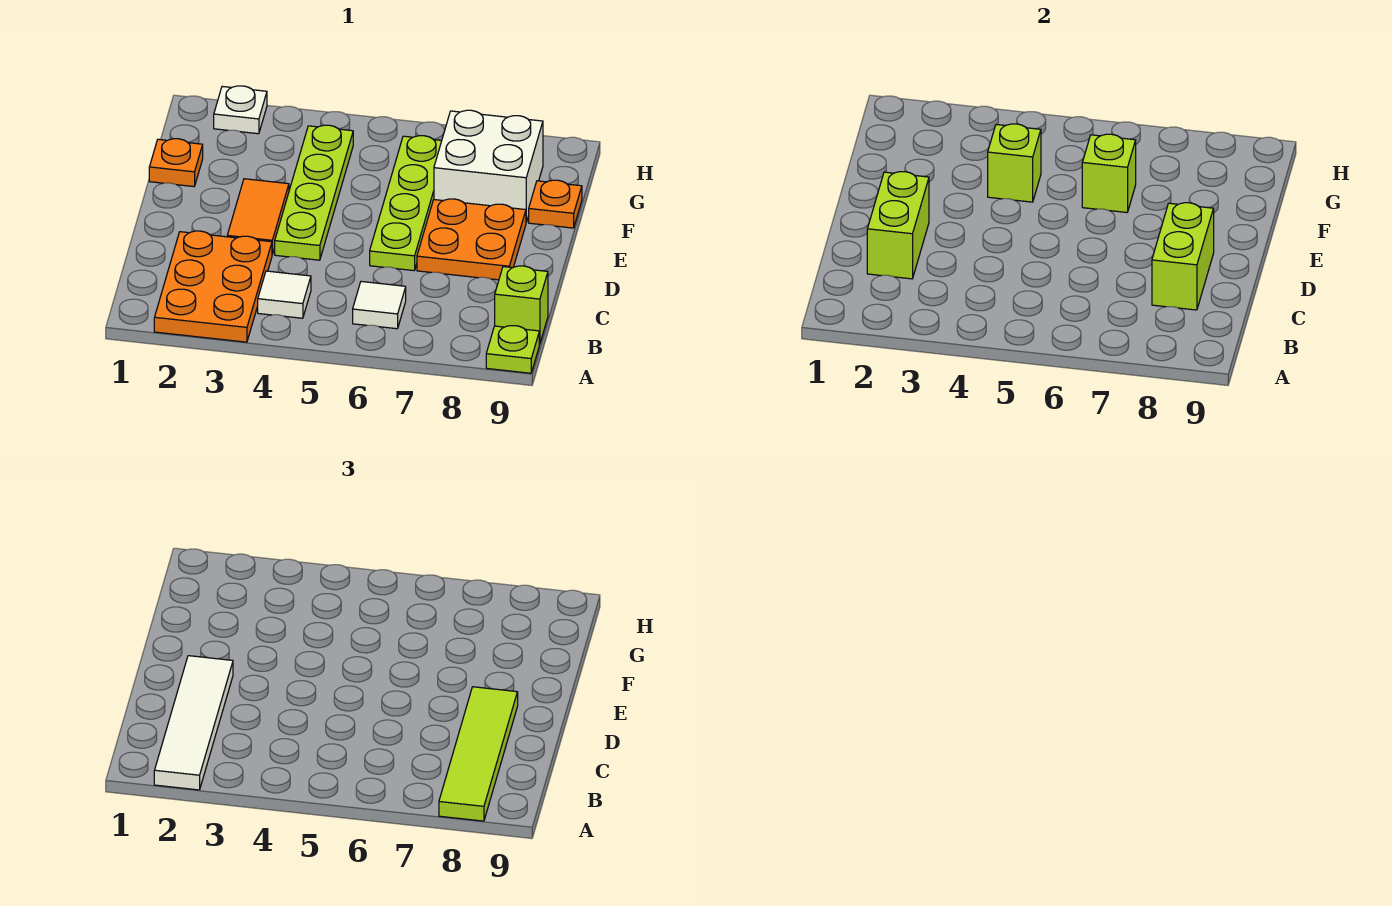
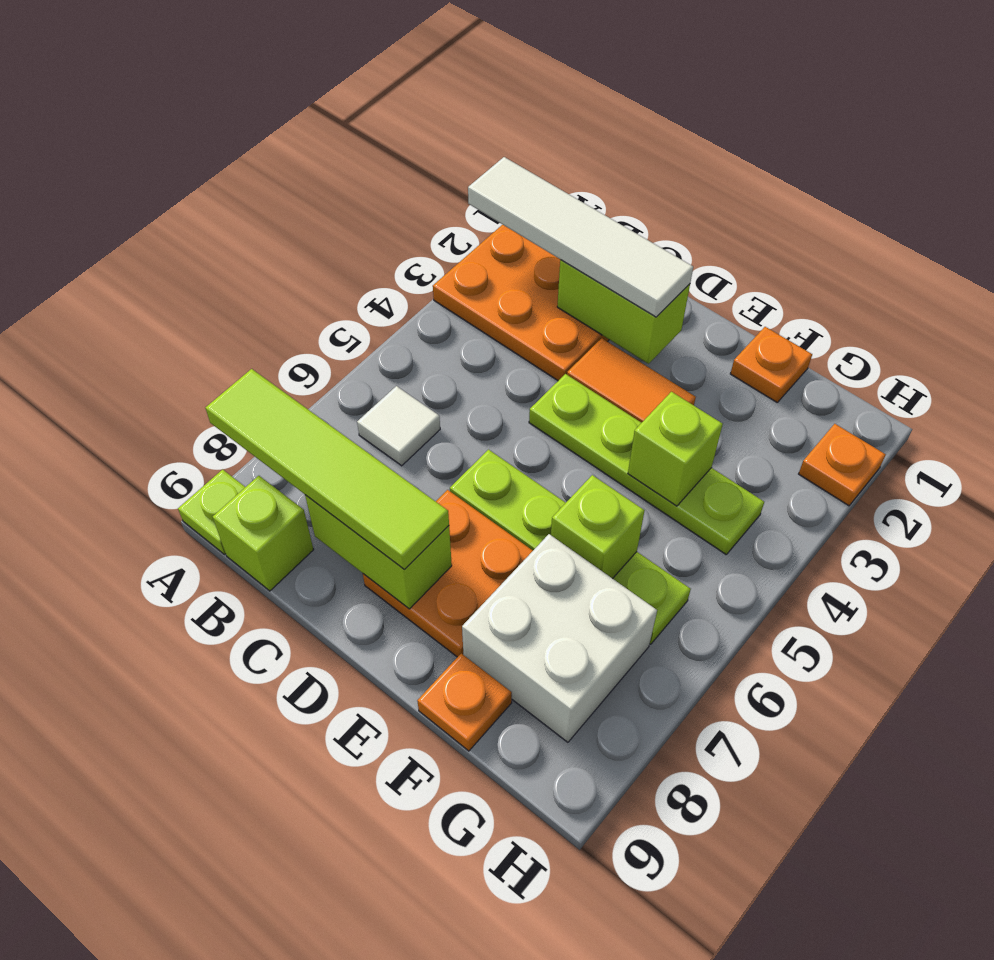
white tile B4 level 1 -> none
white plate H2 level 1 -> orange plate H2 level 1

